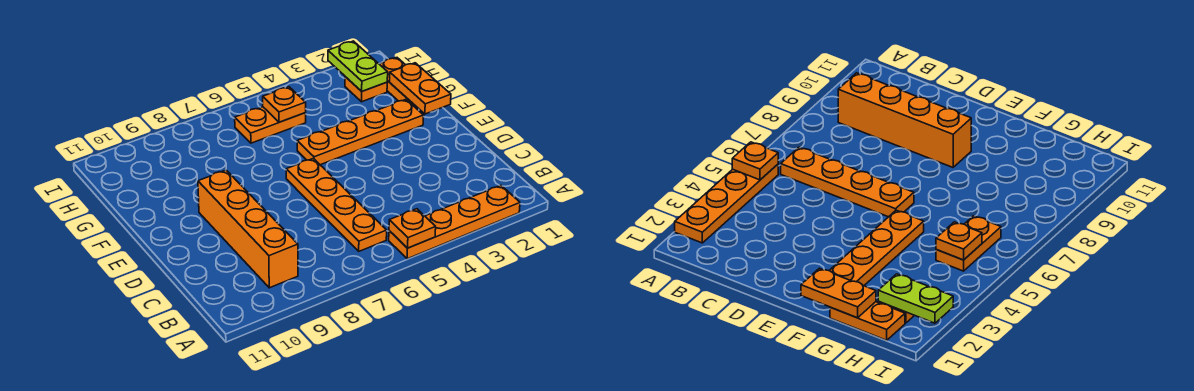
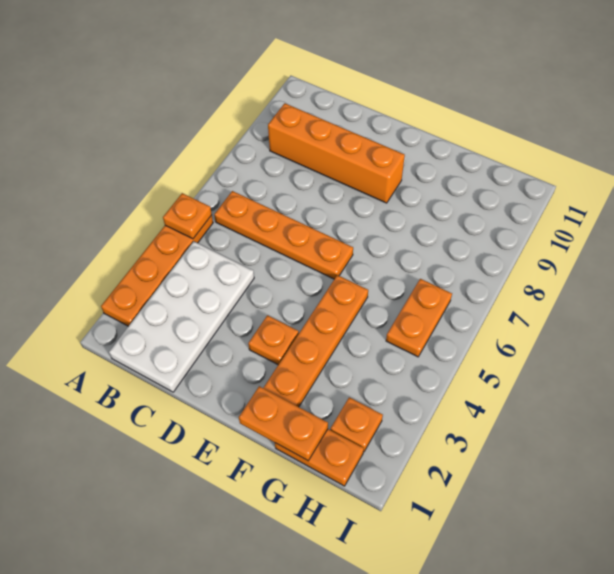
none -> white plate B1:C4 level 1
lime plate H2:I2 level 2 -> none
orange plate H5 level 2 -> orange plate E3 level 1

